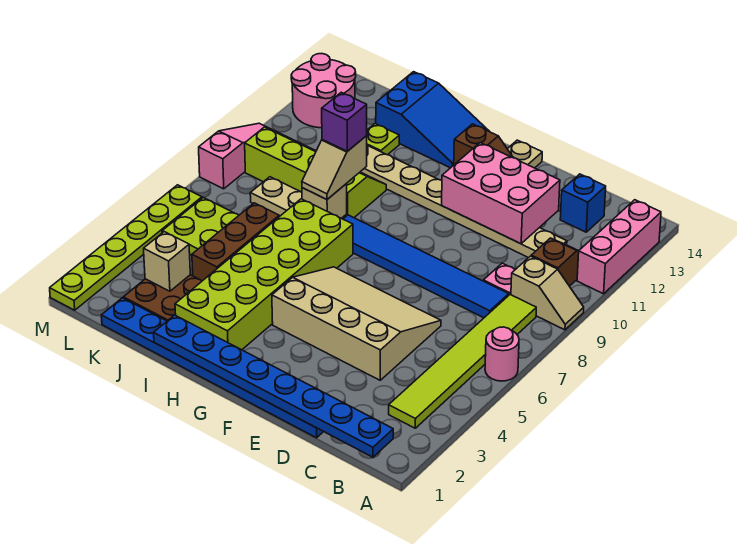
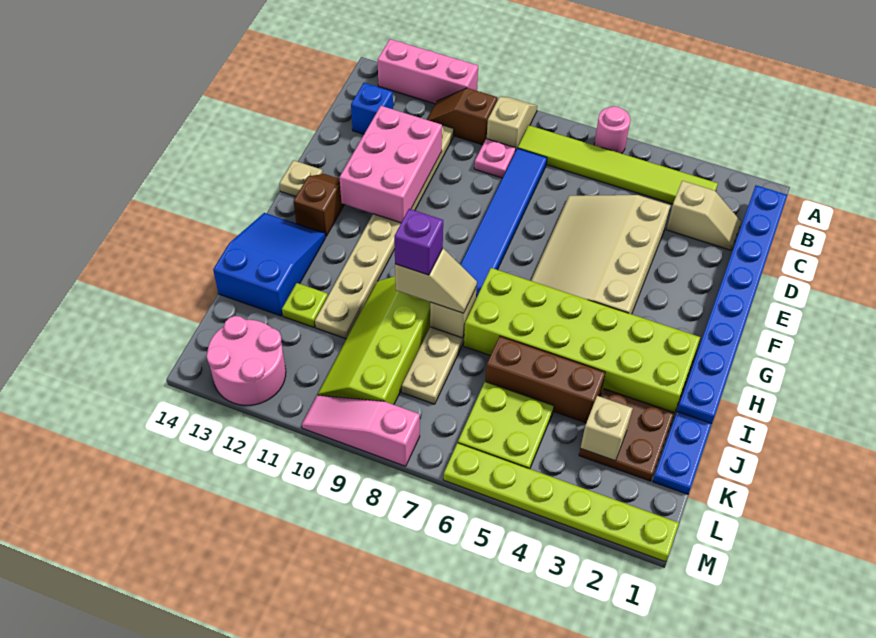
none -> tan slope C2:C3 level 1 top 3

